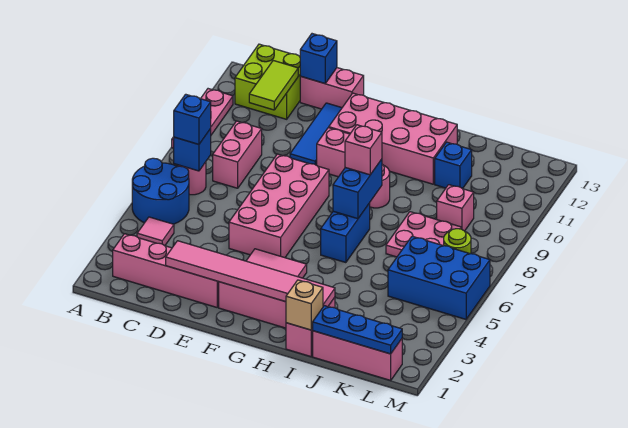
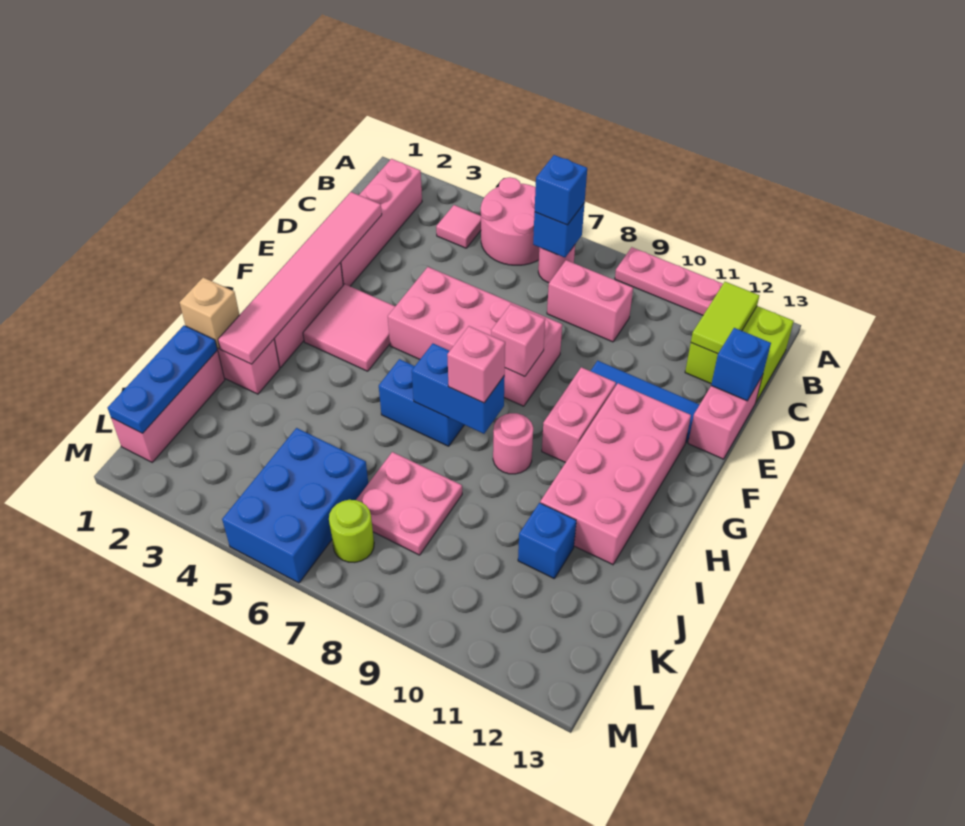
blue round brick A5:B6 level 1 -> pink round brick A5:B6 level 1
lime tile C11:C12 level 2 -> lime tile B12:C12 level 2
pink brick K9 level 1 -> pink brick F8 level 2

